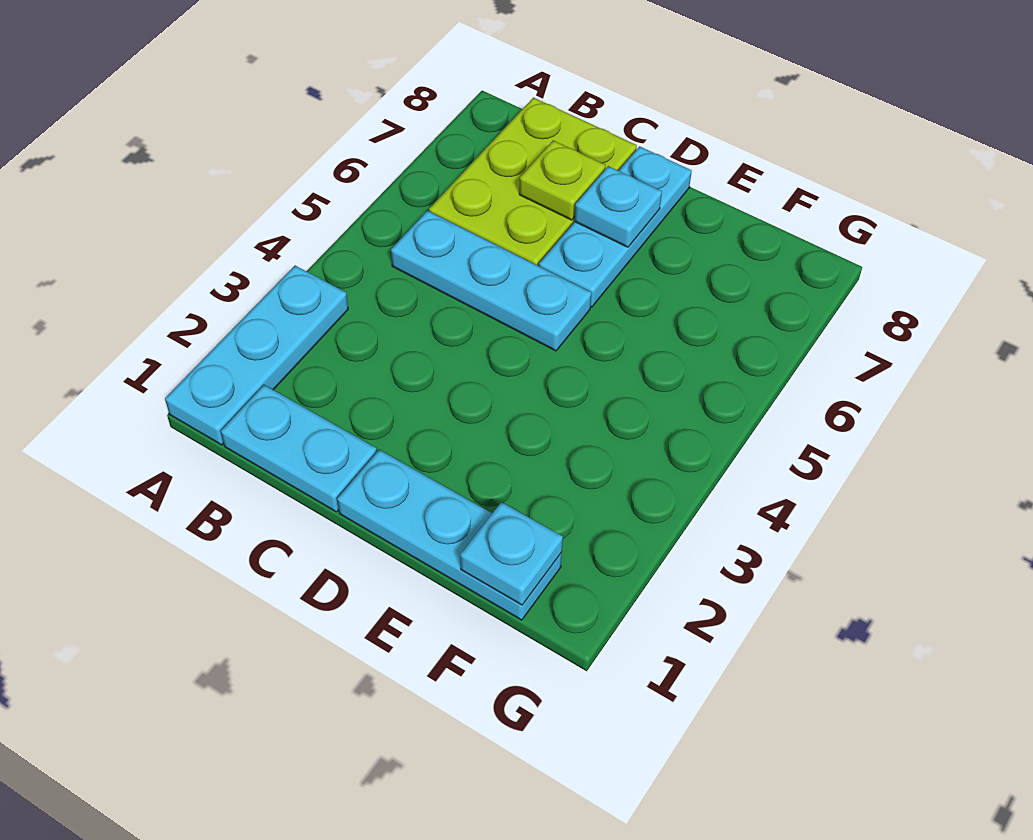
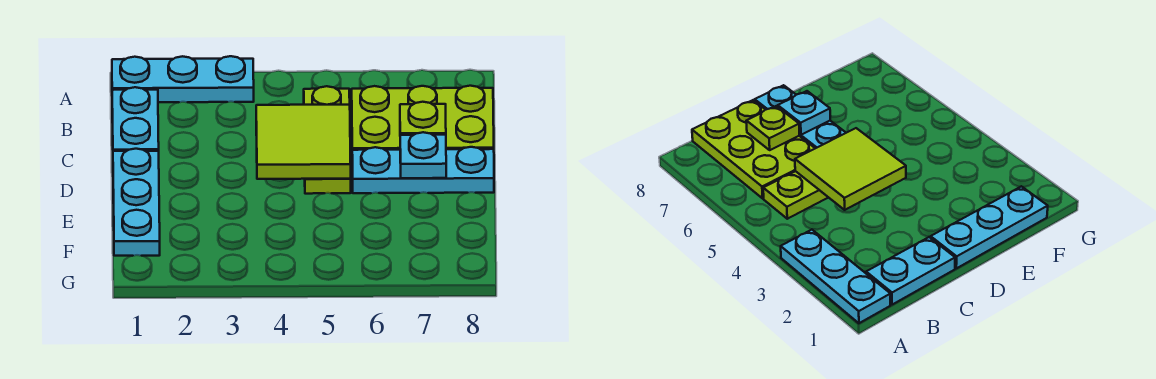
cyan plate B5:D5 level 1 -> lime plate B5:D5 level 1
none -> lime tile C4:D5 level 2
cyan plate F1 level 2 -> none

